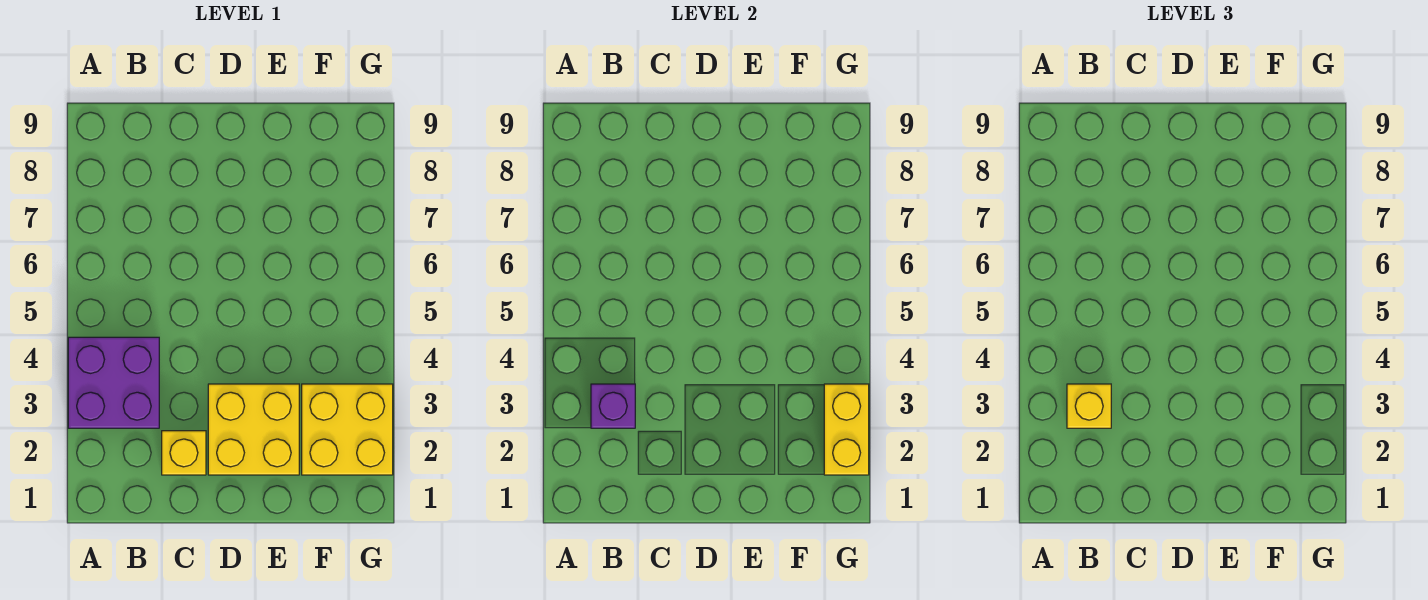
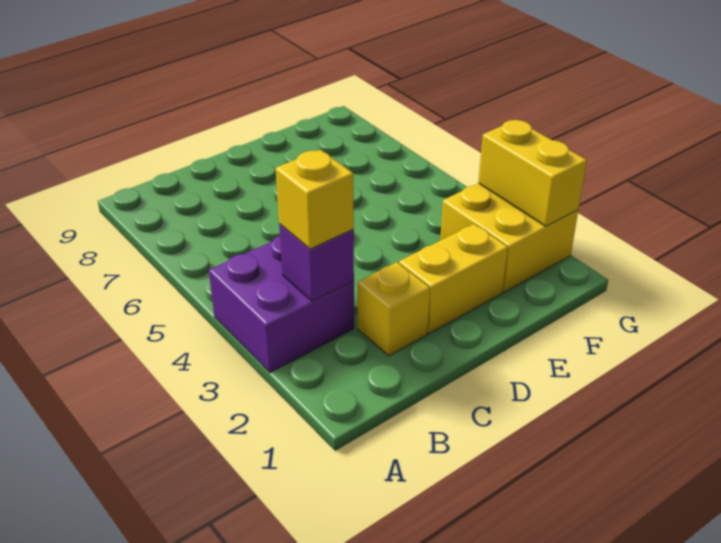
yellow brick D2:E3 level 1 -> yellow brick D2:E2 level 1

